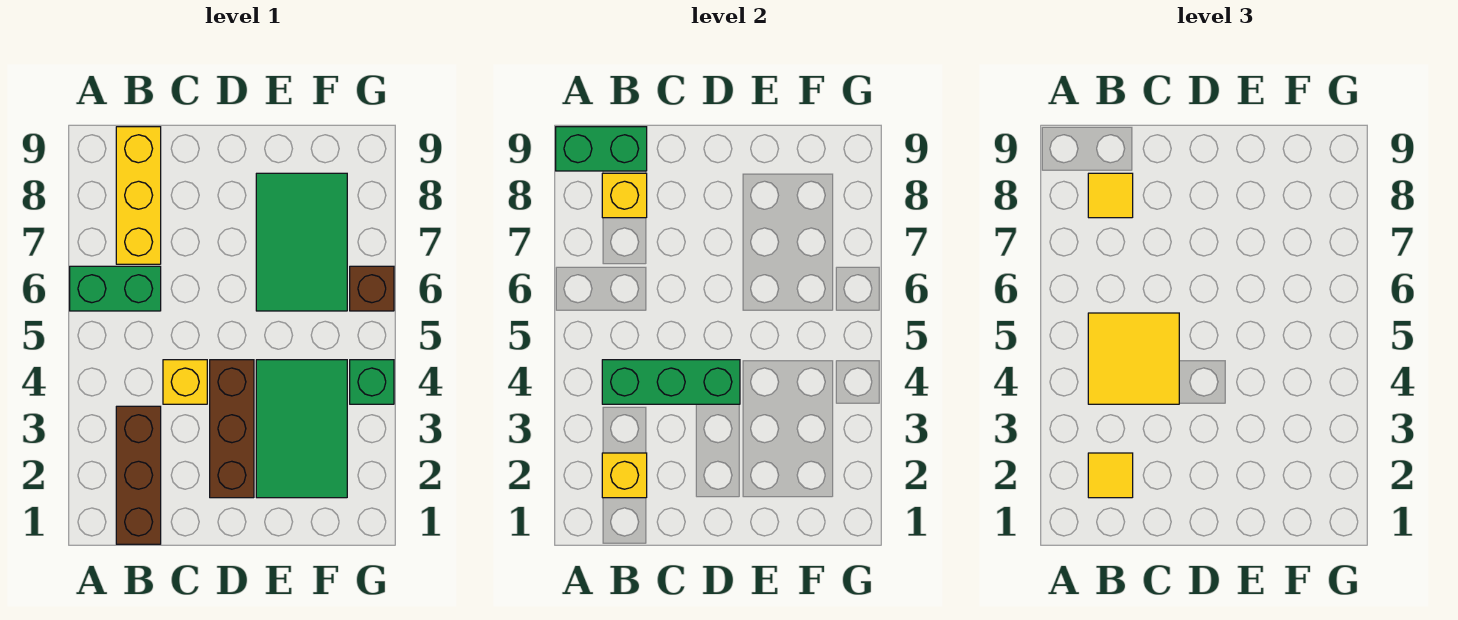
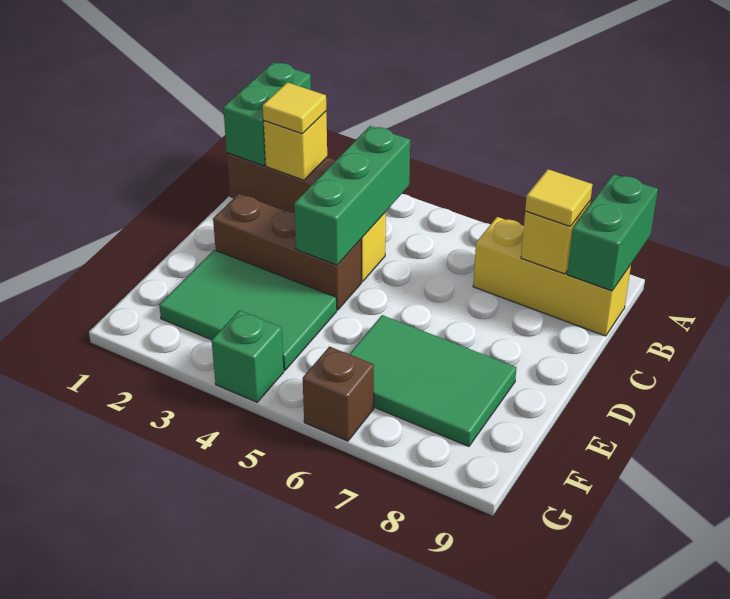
green brick A6:B6 level 1 -> green brick A1:B1 level 2
yellow tile B4:C5 level 3 -> none

